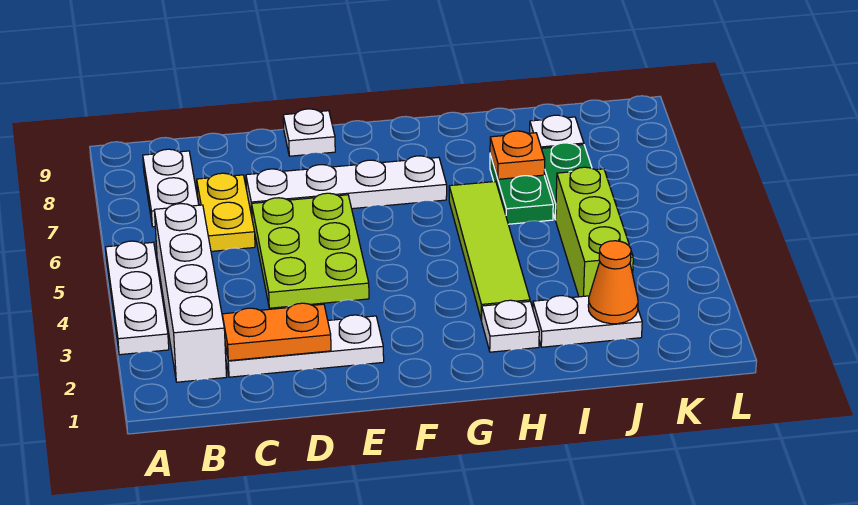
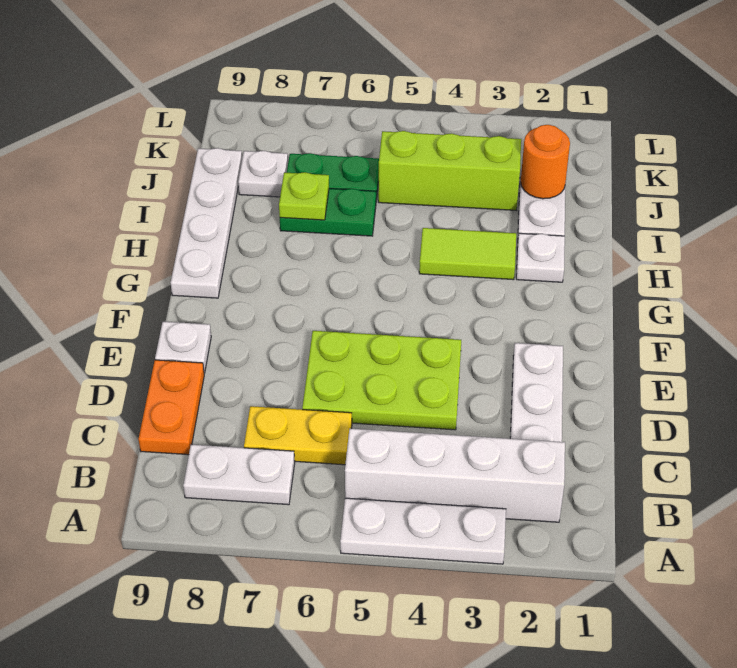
orange plate C2:D2 level 2 -> orange plate C9:D9 level 1
white plate D7:G7 level 1 -> white plate G9:J9 level 1
lime tile H3:H6 level 1 -> lime tile H3:H4 level 1
orange plate I7 level 2 -> lime plate I7 level 2
orange cone J2 level 2 -> orange round brick J2 level 2

